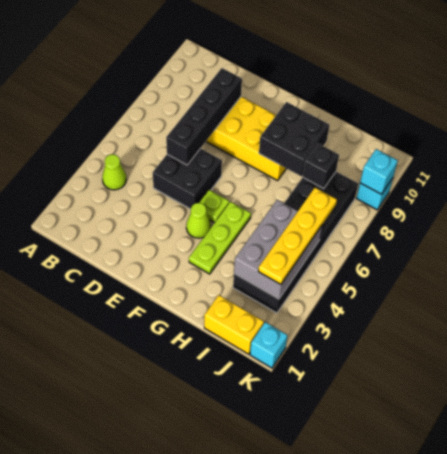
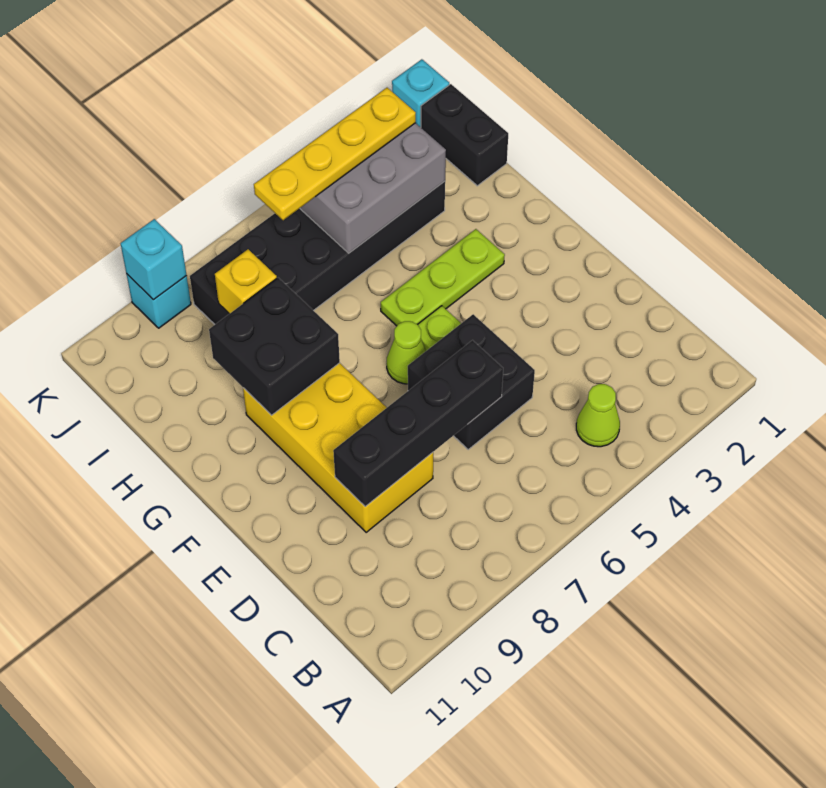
lime cone F4 level 1 -> lime cone F6 level 1
yellow brick I1:J1 level 1 -> black brick I1:J1 level 1
black brick I8 level 2 -> yellow brick I8 level 2

